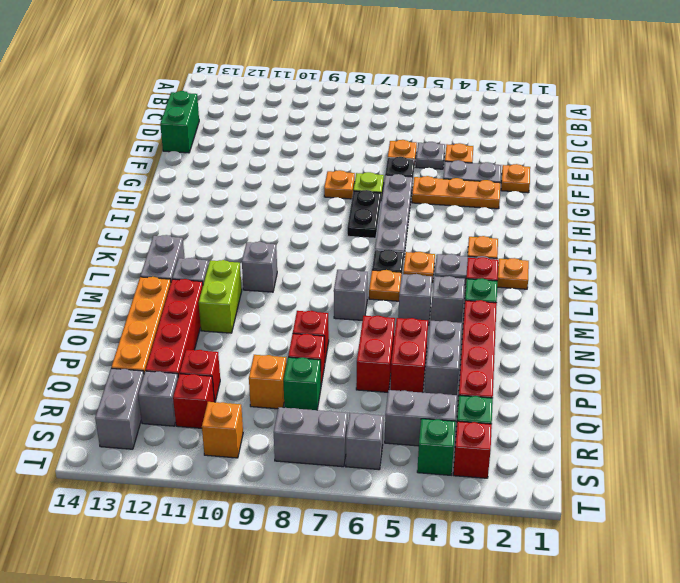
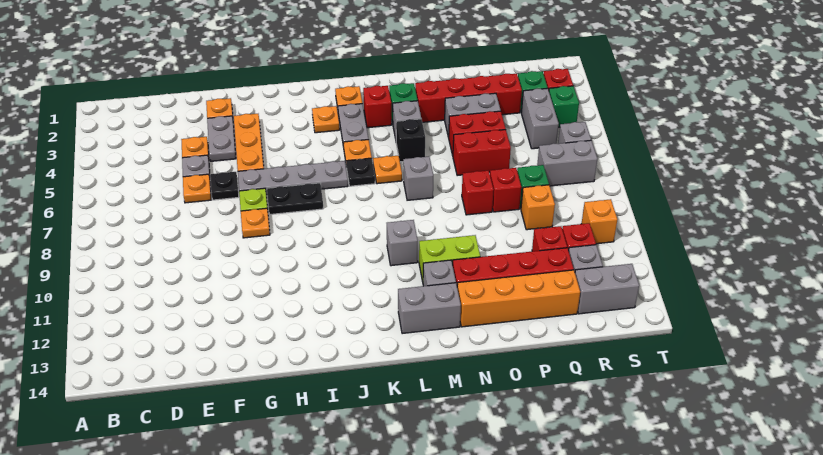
green brick D14:E14 level 1 -> none
grey brick M5 level 1 -> black brick M5 level 1
grey brick S7:S8 level 1 -> grey brick R7:S7 level 1

